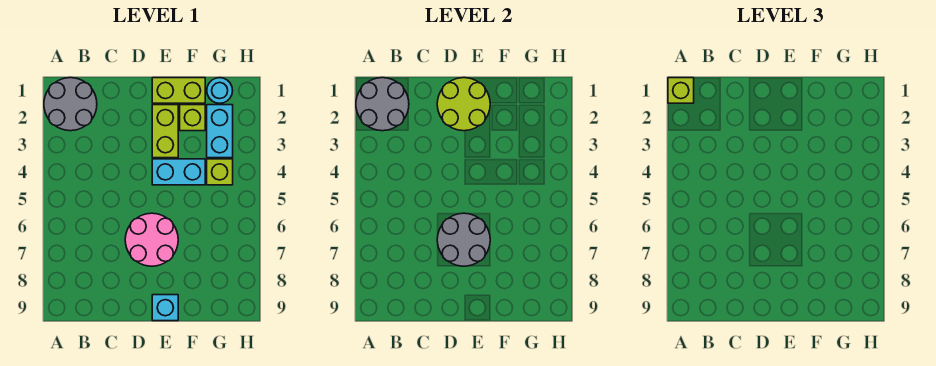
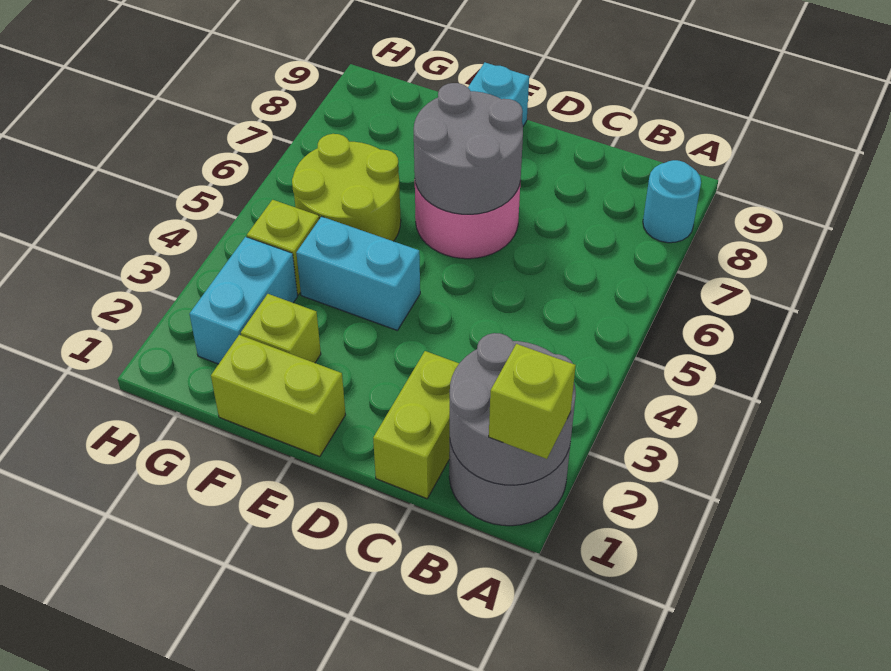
lime round brick D1:E2 level 2 -> lime round brick F5:G6 level 1
lime brick E2:E3 level 1 -> lime brick C1:C2 level 1
cyan round brick G1 level 1 -> cyan round brick A8 level 1

